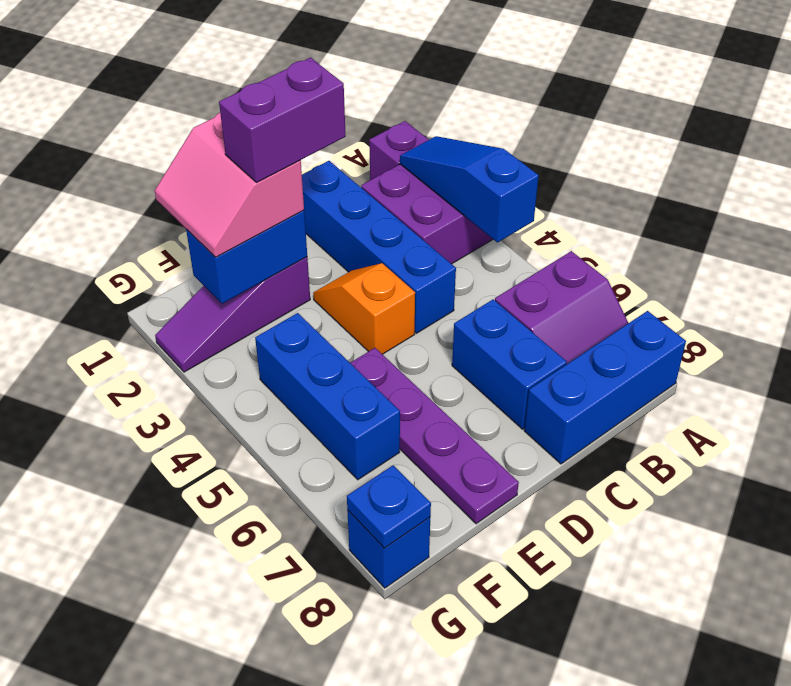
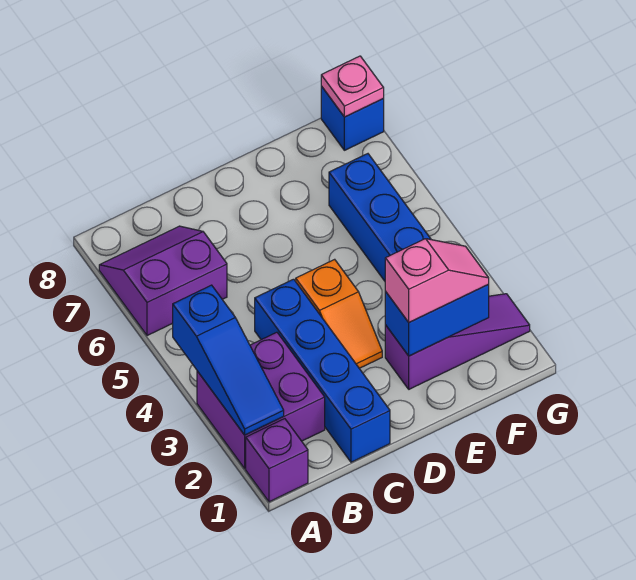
blue brick A8:C8 level 1 -> none
blue brick C6:C7 level 1 -> none
purple brick D2:E2 level 4 -> none
pink slope E1:F2 level 3 top E -> pink slope E2:F2 level 3 top E
purple plate E5:E8 level 1 -> none
blue plate G8 level 2 -> pink plate G8 level 2

